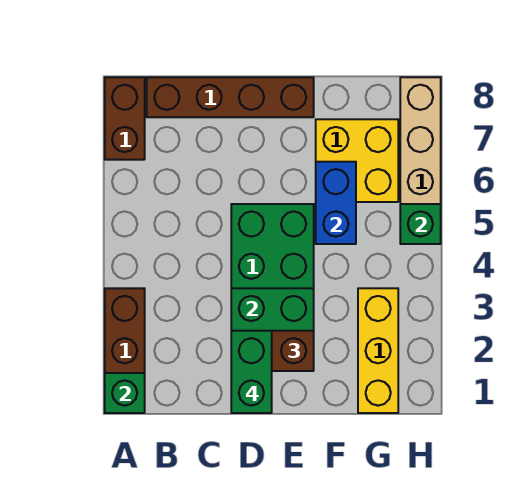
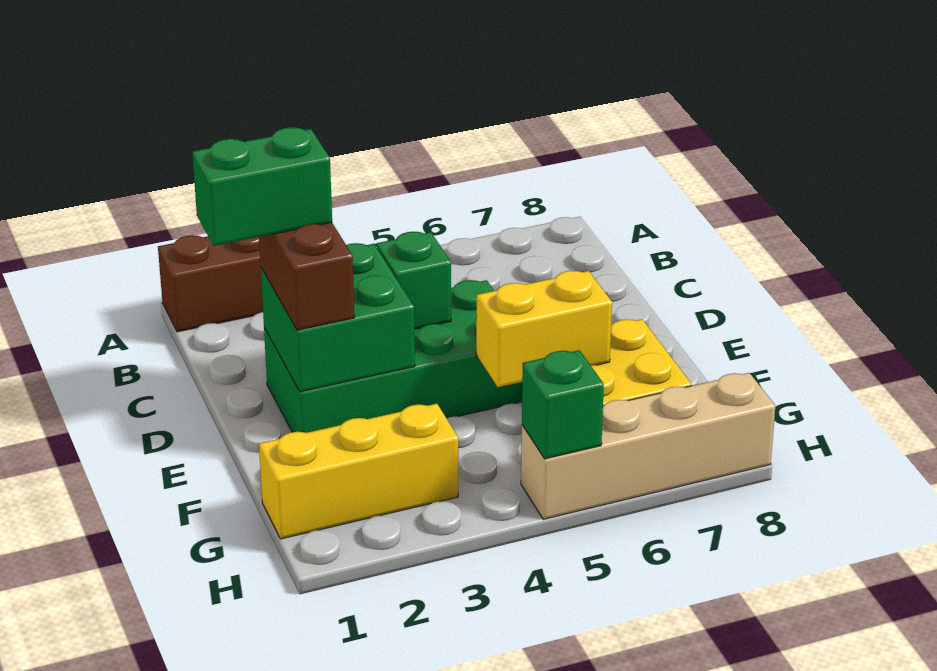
green brick A1 level 2 -> green brick D4 level 2
brown brick A7:A8 level 1 -> none
brown brick B8:E8 level 1 -> none
blue brick F5:F6 level 2 -> yellow brick F5:F6 level 2

